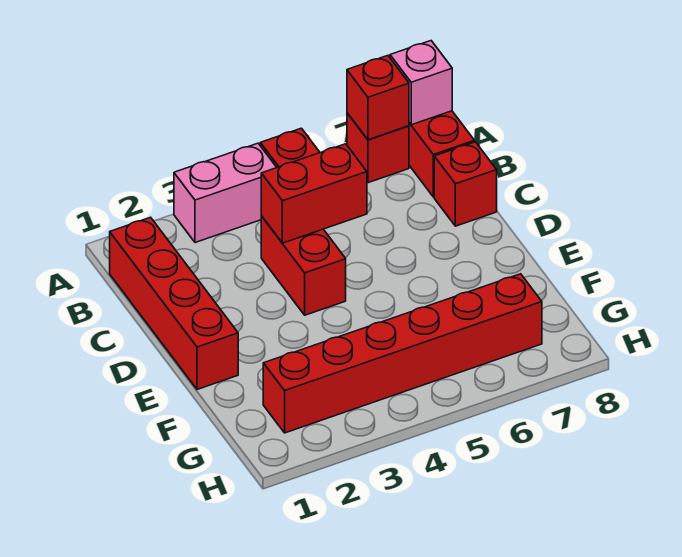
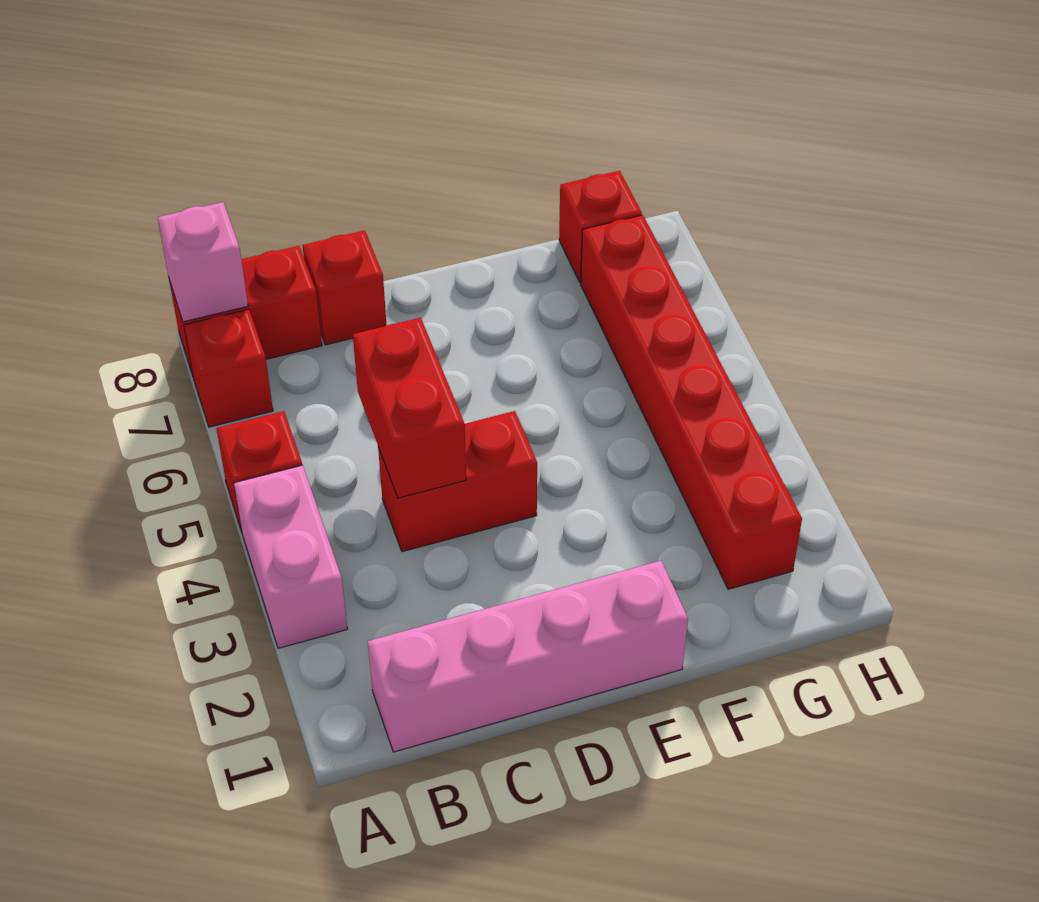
red brick A7 level 2 -> red brick G8 level 1
red brick B1:E1 level 1 -> pink brick B1:E1 level 1

